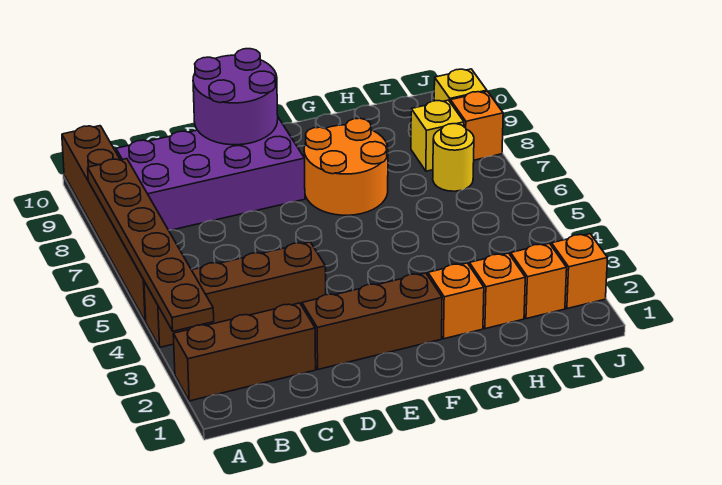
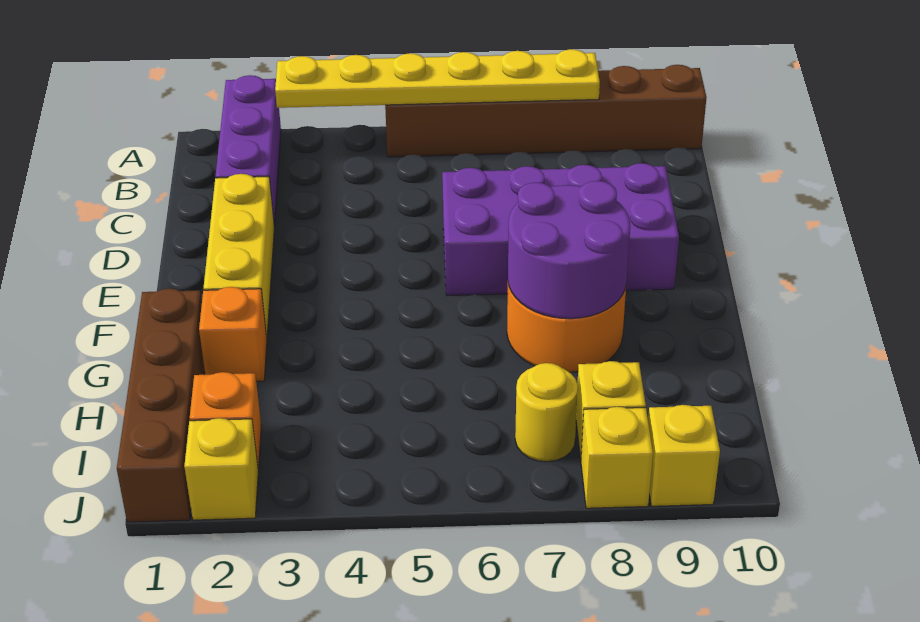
brown brick A2:C2 level 1 -> purple brick A2:C2 level 1
brown plate A3:A8 level 2 -> yellow plate A3:A8 level 2
brown brick A4:D4 level 1 -> brown brick G1:J1 level 1
purple brick B8:E9 level 1 -> purple brick D6:E9 level 1
brown brick D2:F2 level 1 -> yellow brick D2:F2 level 1
purple round brick D9:E10 level 2 -> purple round brick F7:G8 level 2
orange brick H2 level 1 -> none
orange brick J2 level 1 -> yellow brick J2 level 1
orange brick J8 level 1 -> yellow brick J8 level 1

